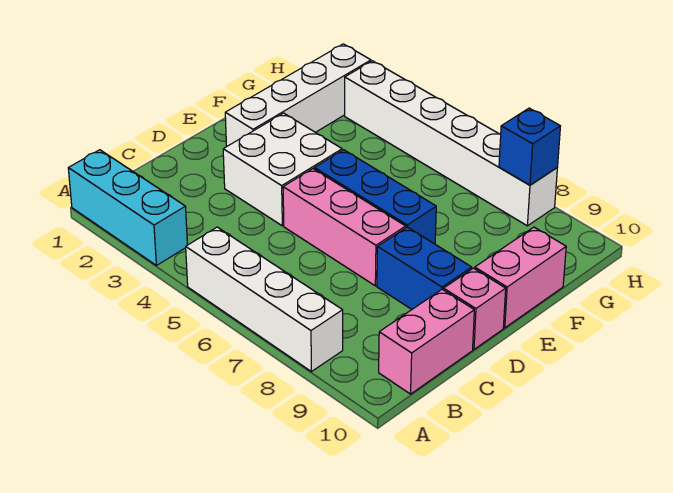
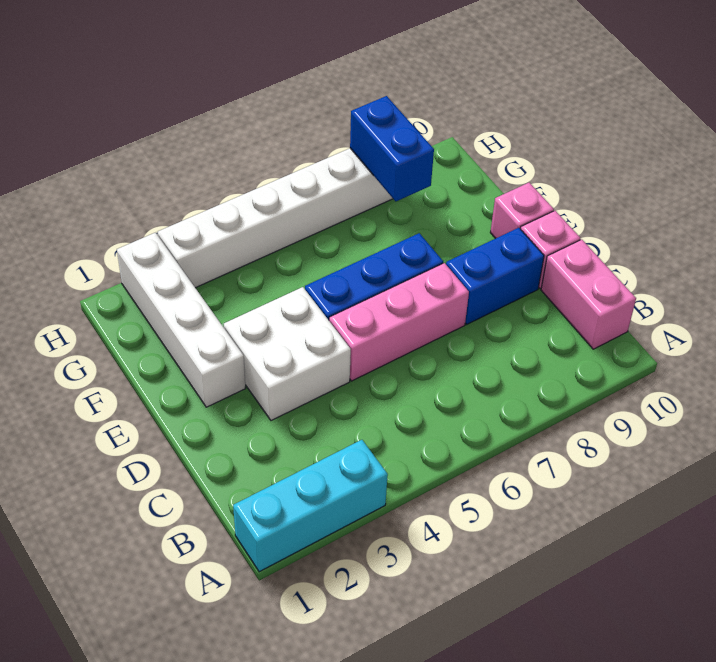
white brick A5:A8 level 1 -> none
pink brick E10:F10 level 1 -> pink brick E10 level 1
blue brick H8 level 2 -> blue brick G8:H8 level 2

